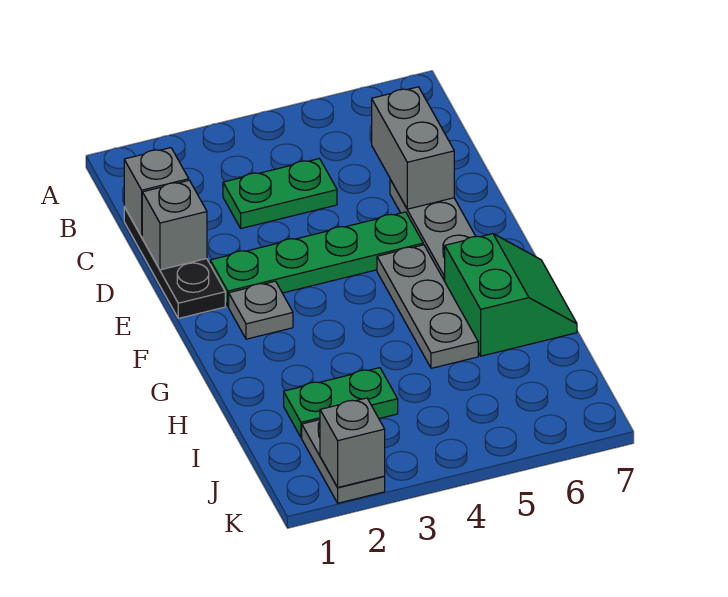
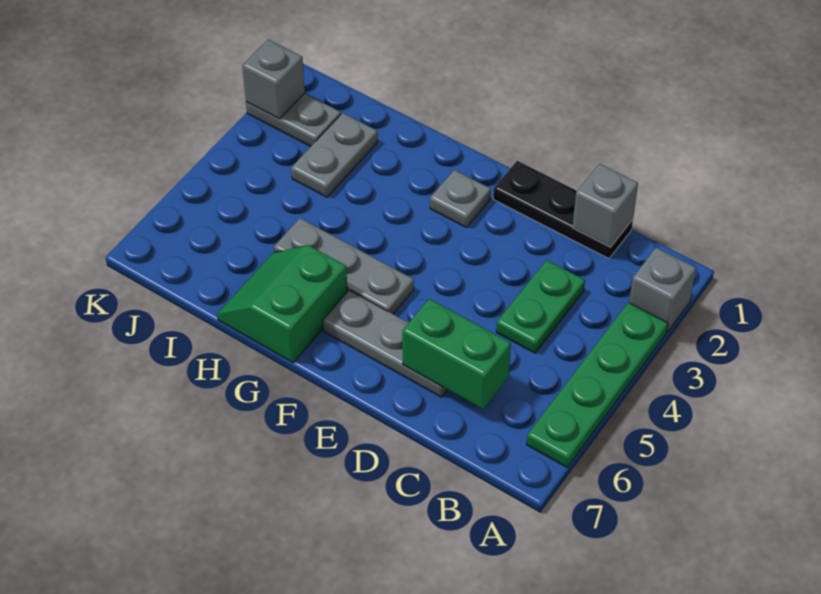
grey brick C6:D6 level 2 -> green brick C6:D6 level 2
grey brick D1 level 2 -> grey brick A2 level 1
green plate E2:E5 level 1 -> green plate A3:A6 level 1
green slope G6:H7 level 1 top 6 -> green slope G6:H7 level 1 top G
green plate I2:I3 level 1 -> grey plate I2:I3 level 1

